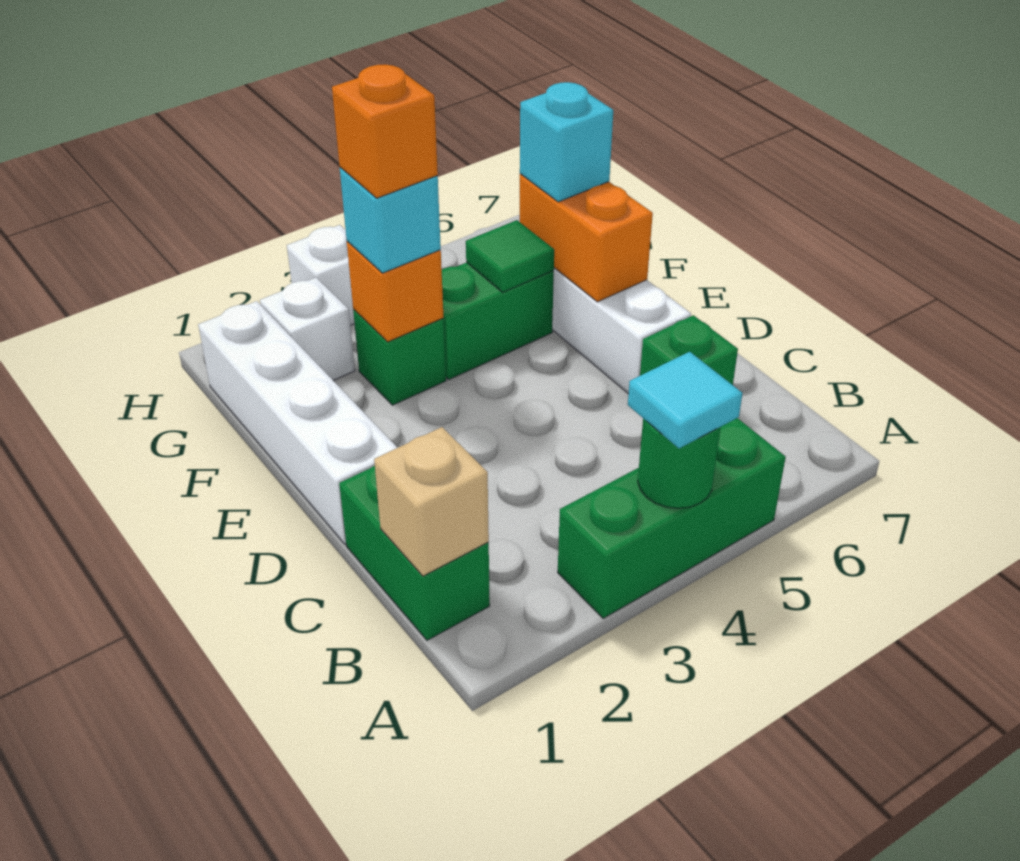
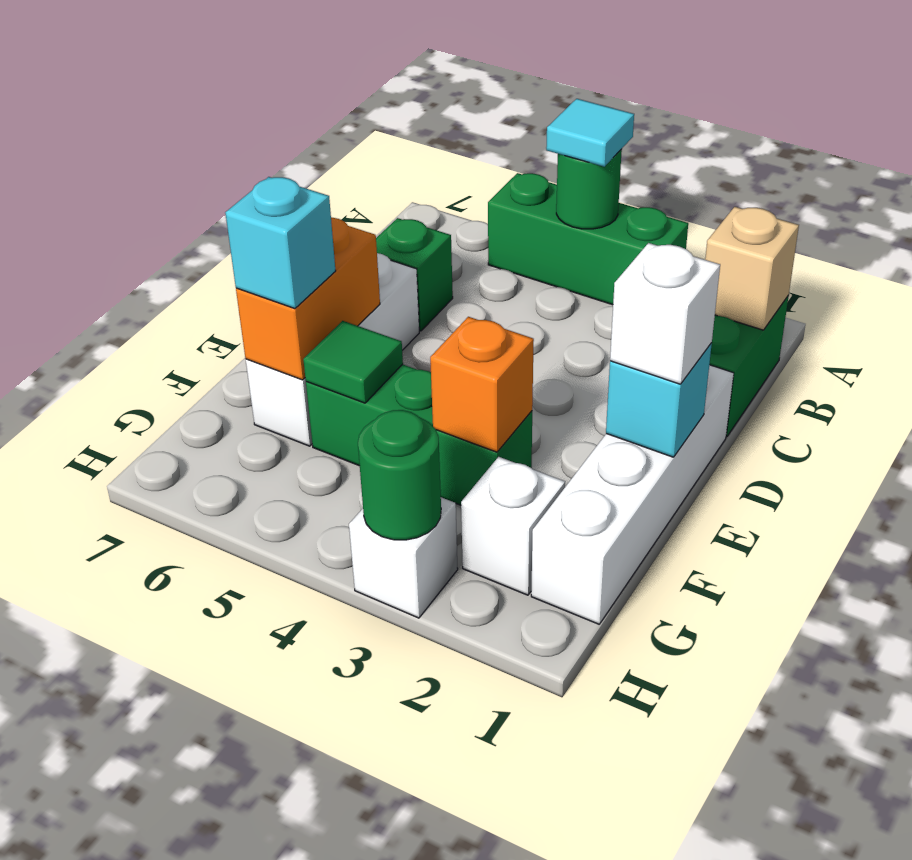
none -> white brick E1 level 3
cyan brick F3 level 3 -> cyan brick E1 level 2
orange brick F3 level 4 -> none
none -> green round brick H3 level 2

